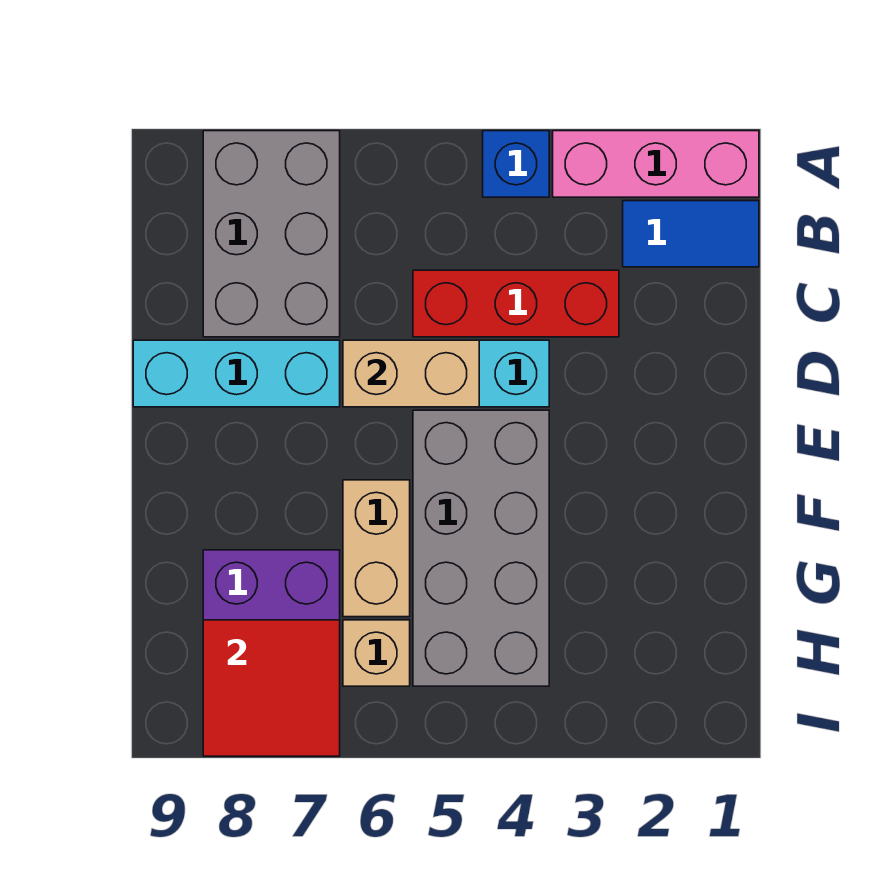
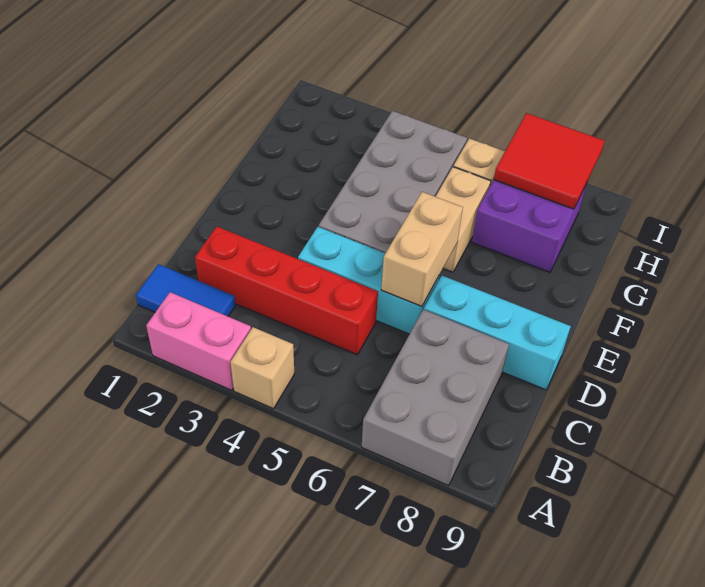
pink brick A1:A3 level 1 -> pink brick A2:A3 level 1
blue brick A4 level 1 -> tan brick A4 level 1
red brick C3:C5 level 1 -> red brick C2:C5 level 1
tan brick D5:D6 level 2 -> tan brick D6:E6 level 2

